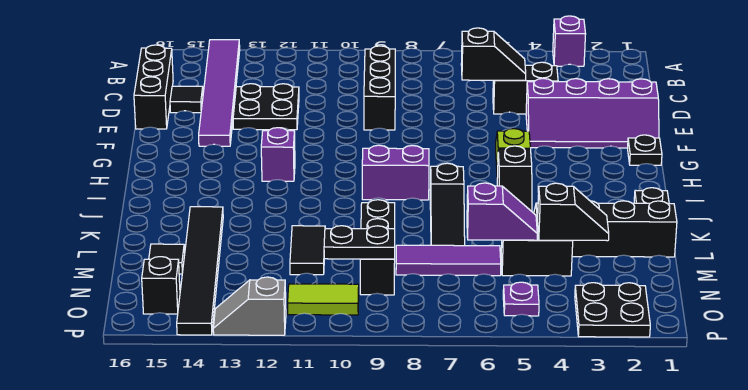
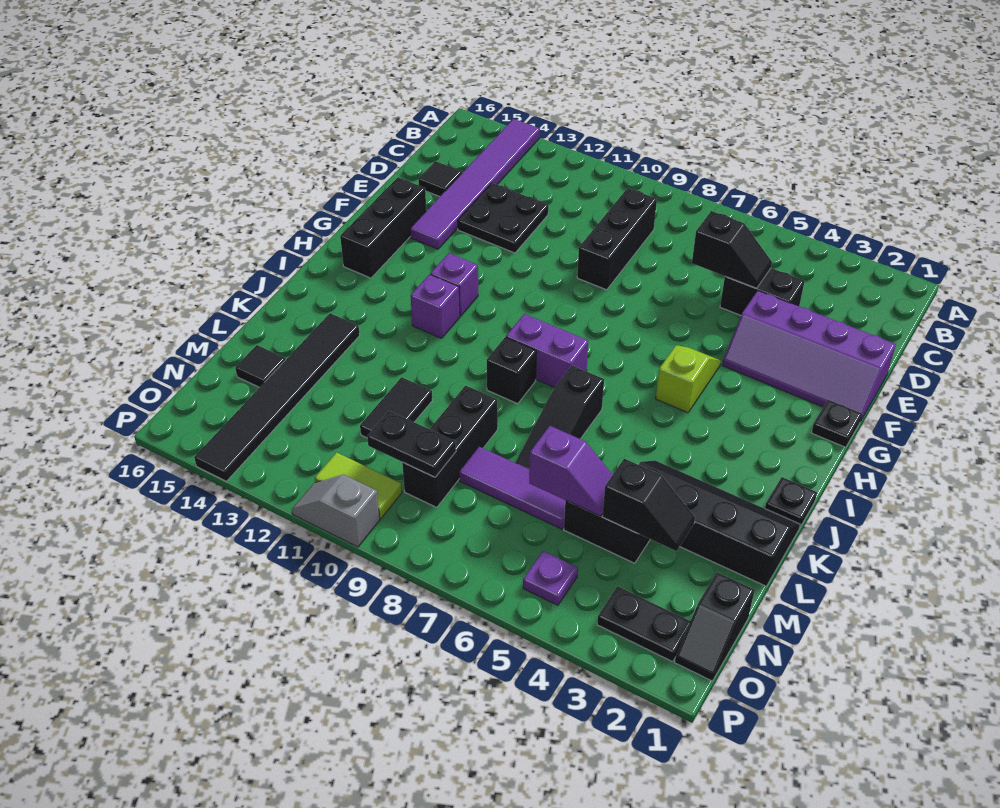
purple brick A3 level 1 -> purple brick I12 level 1
black brick C16:E16 level 1 -> black brick F15:H15 level 1
black slope I5:J5 level 1 top I -> black slope N1:O1 level 1 top N
black plate O2:P3 level 1 -> black plate O2:O3 level 1
black brick O15 level 1 -> black brick J9 level 1
grey slope P12:P13 level 1 top 12 -> grey slope P10:P11 level 1 top 10

